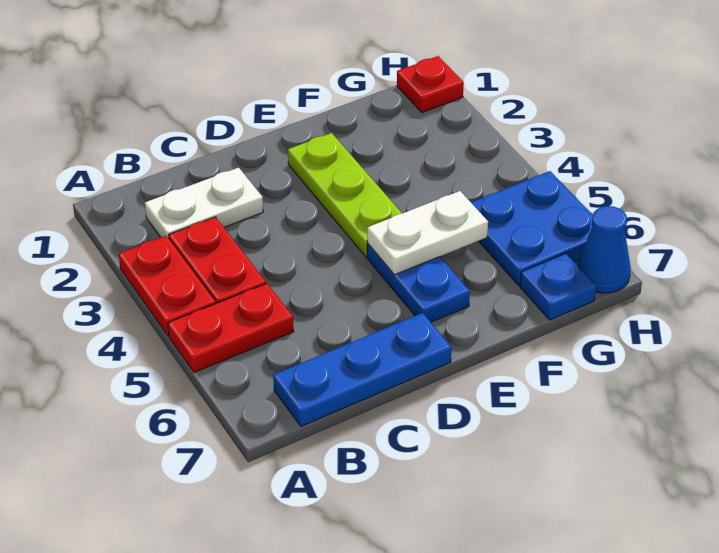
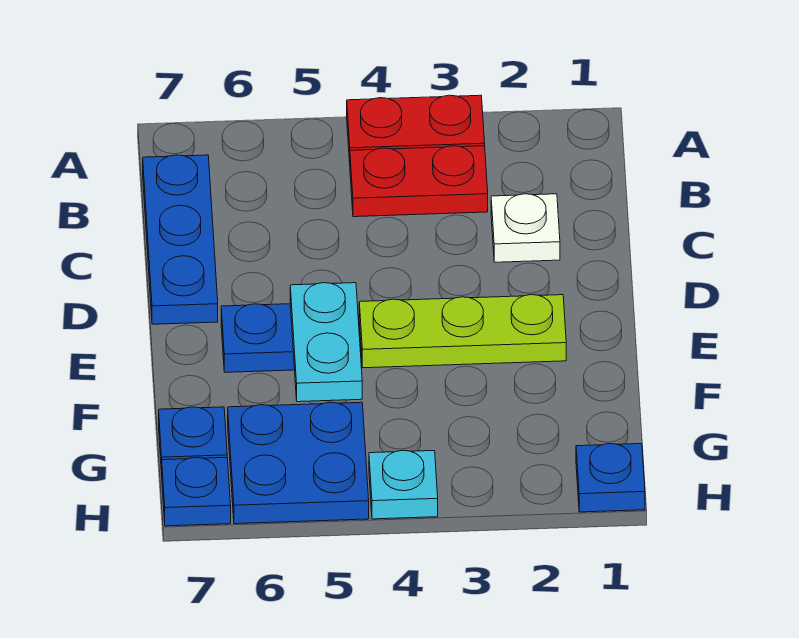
red plate A5:B5 level 1 -> none
white plate B2:C2 level 1 -> white plate C2 level 1
white plate E5:F5 level 2 -> cyan plate E5:F5 level 2
red plate H1 level 1 -> blue plate H1 level 1
none -> cyan plate H4 level 1
blue cone H7 level 1 -> blue plate H7 level 1

